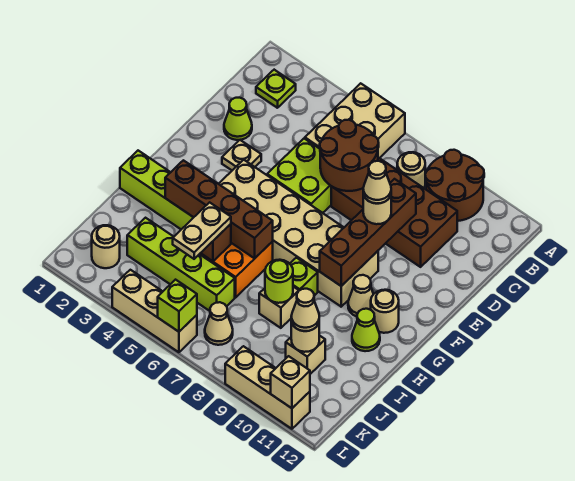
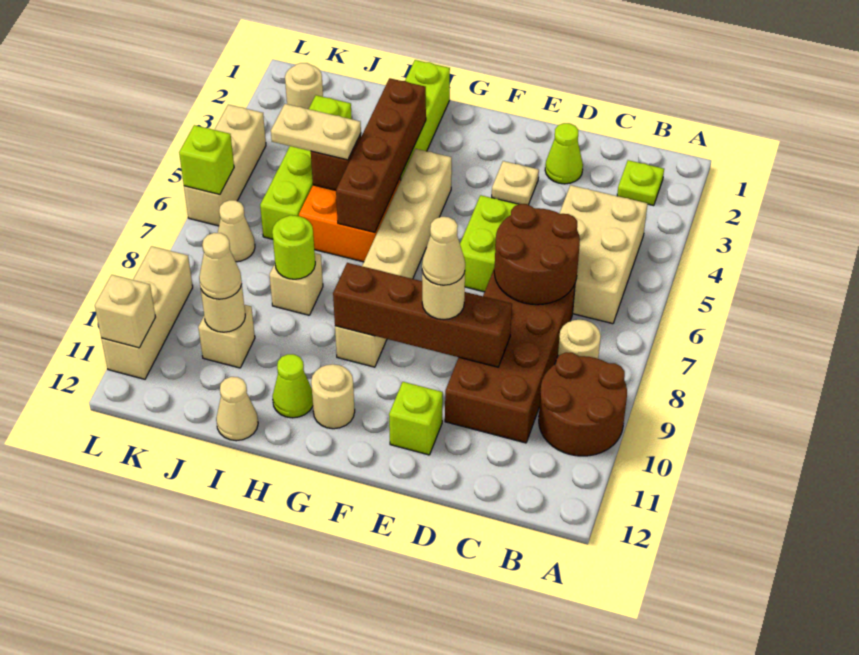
tan brick A5:C6 level 1 -> tan brick B4:C6 level 1
tan brick F4:G9 level 1 -> tan brick G4:G9 level 1
tan cone G10 level 1 -> tan cone I12 level 1
lime brick H8 level 1 -> lime brick E11 level 1

